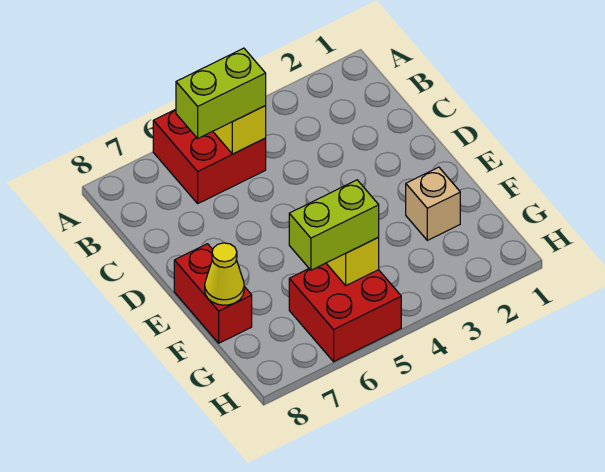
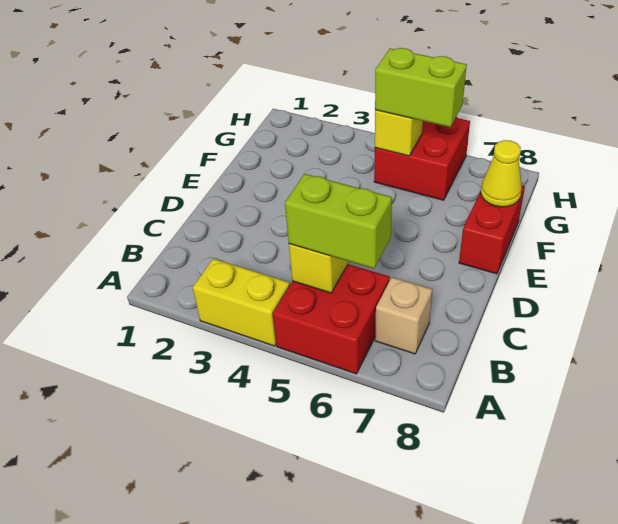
none -> yellow brick A3:A4 level 1
tan brick F2 level 1 -> tan brick B7 level 1

